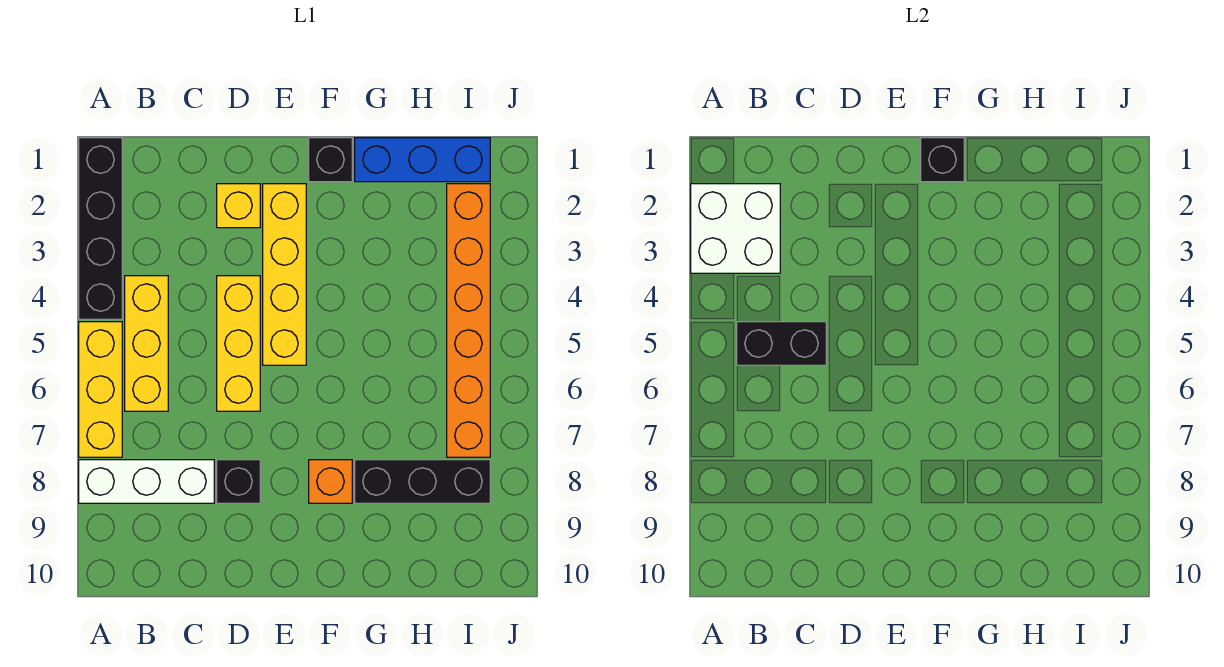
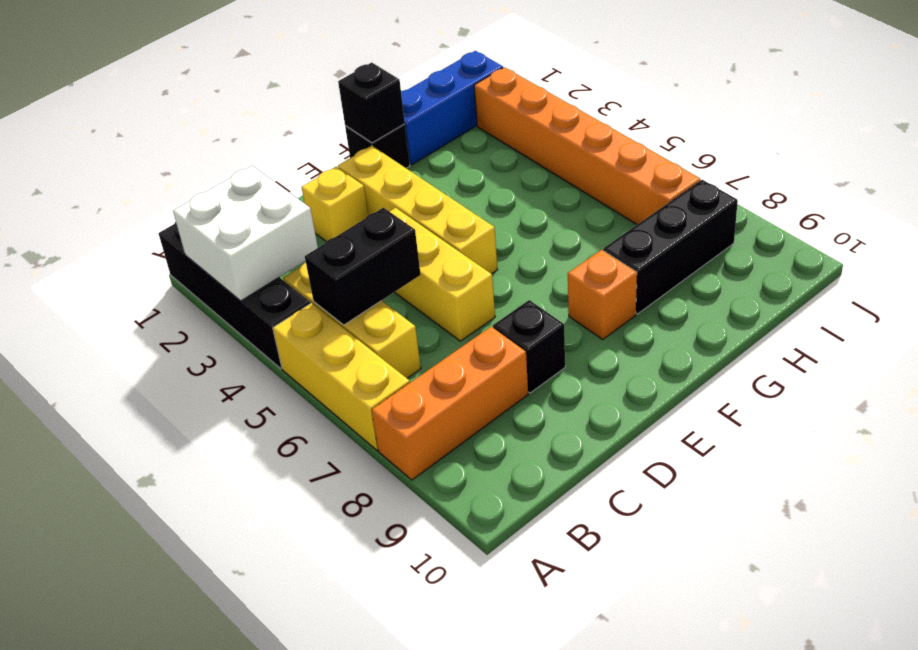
white brick A8:C8 level 1 -> orange brick A8:C8 level 1

